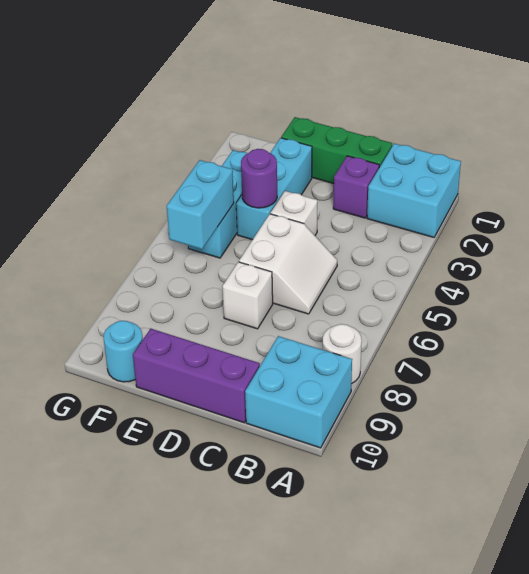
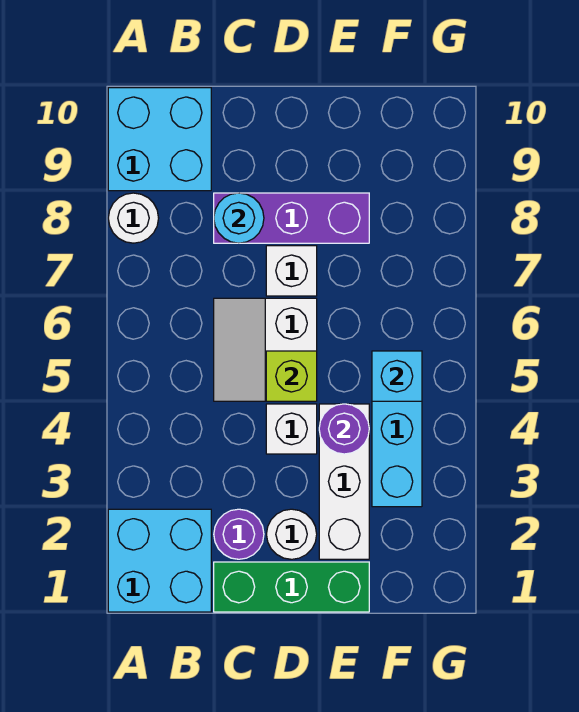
purple brick C2 level 1 -> purple round brick C2 level 1
purple brick C10:E10 level 1 -> purple brick C8:E8 level 1
none -> white round brick D2 level 1
none -> lime brick D5 level 2
cyan brick E2:E4 level 1 -> white brick E2:E4 level 1
cyan brick F5:F6 level 2 -> cyan brick F5 level 2
cyan round brick F10 level 1 -> cyan round brick C8 level 2

